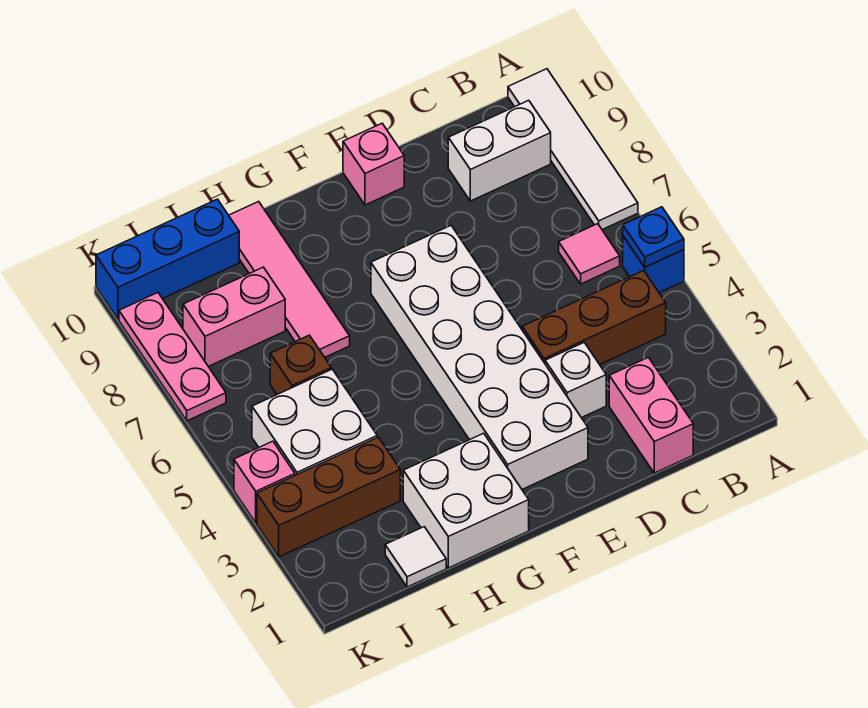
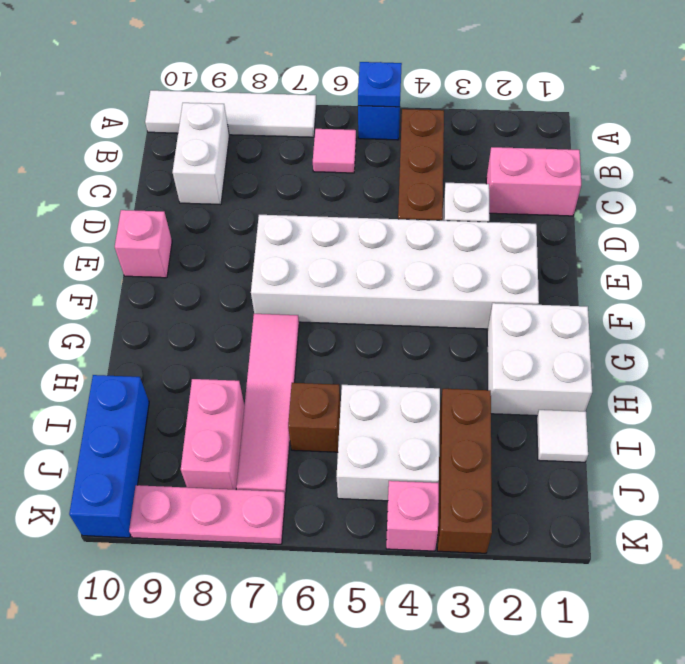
pink tile H7:H10 level 1 -> pink tile G7:J7 level 1

